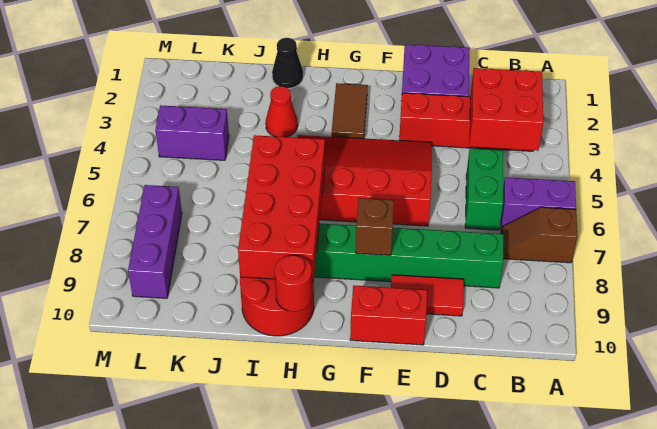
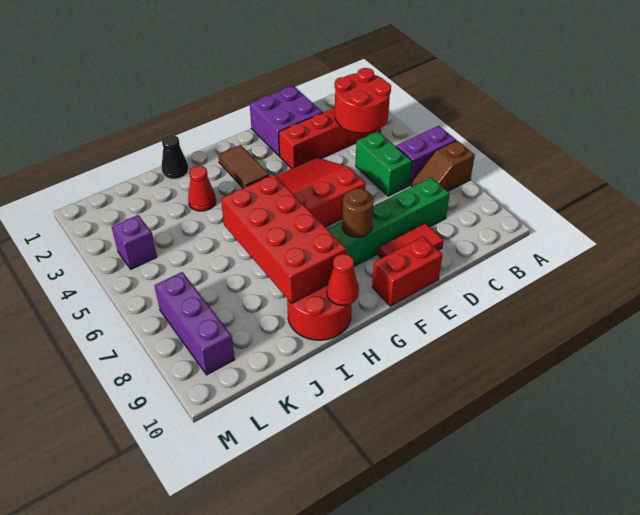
red brick B3:C4 level 2 -> red round brick B3:C4 level 2
brown brick F8 level 2 -> brown round brick F8 level 2
red round brick H10 level 2 -> red cone H10 level 2
purple brick K4:L4 level 1 -> purple brick L4 level 1

